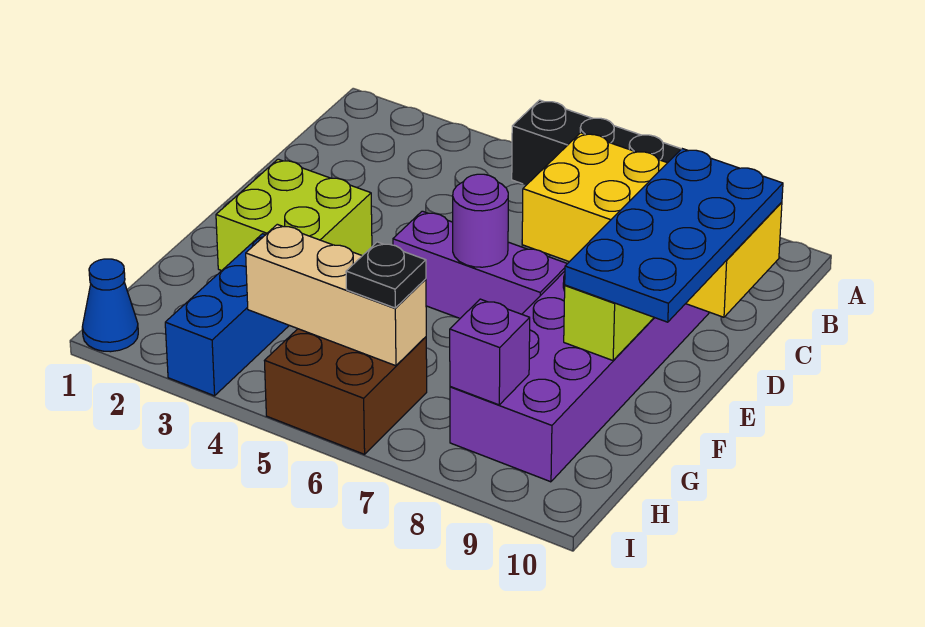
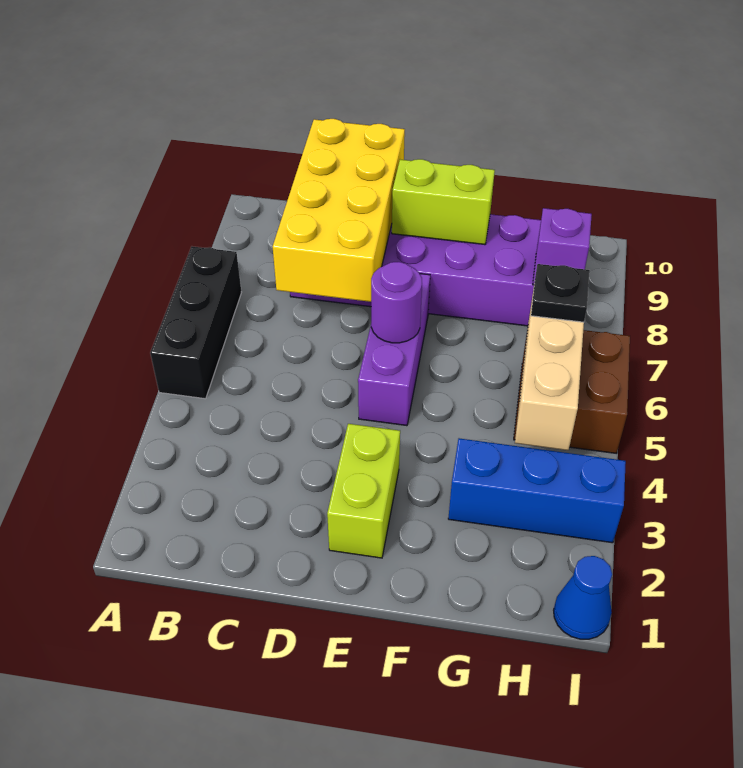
blue plate C9:F10 level 3 -> none
lime brick E2:F3 level 1 -> lime brick E2:E3 level 1

